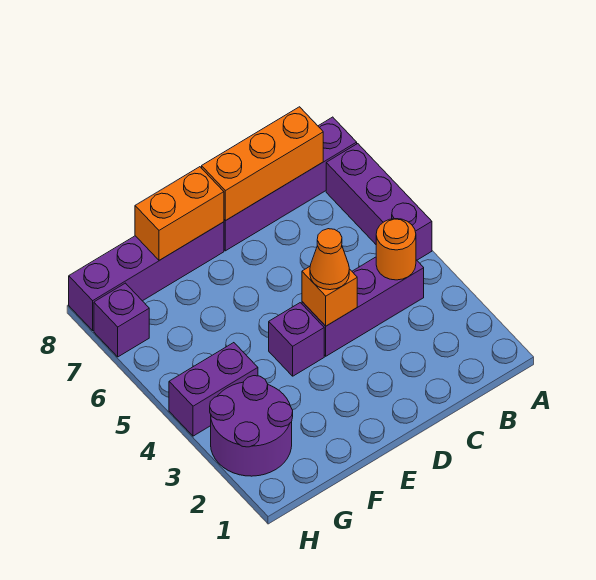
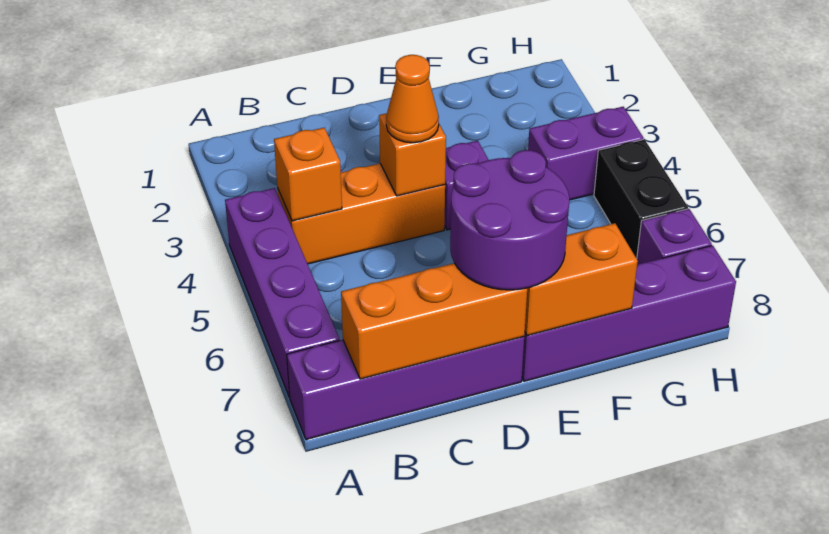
purple brick A5:A7 level 1 -> purple brick A4:A7 level 1
purple brick B4:D4 level 1 -> orange brick B4:D4 level 1
orange round brick B4 level 2 -> orange brick B4 level 2
purple round brick G2:H3 level 1 -> purple round brick D7:E8 level 3
none -> black brick H5:H6 level 1

